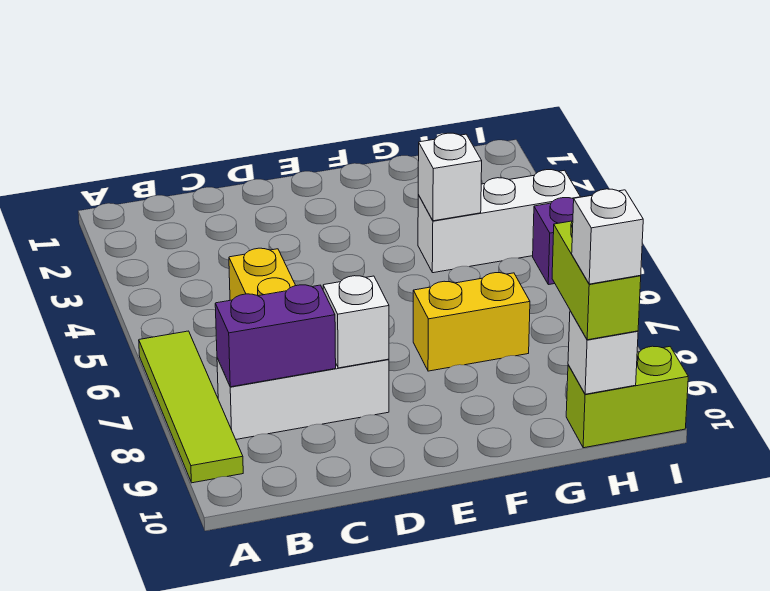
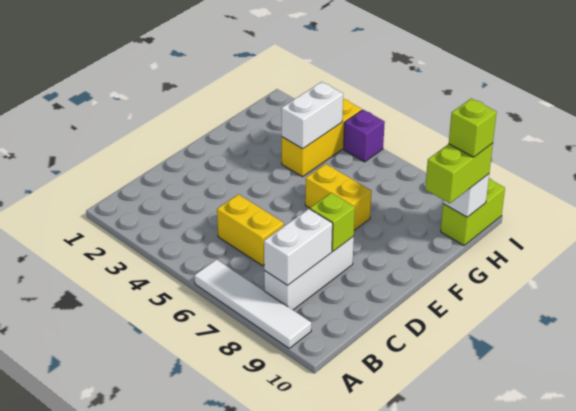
lime tile A6:A9 level 1 -> white tile A6:A9 level 1
purple brick B8:C8 level 2 -> white brick B8:C8 level 2
white brick D8 level 2 -> lime brick D8 level 2
yellow brick F7:G7 level 1 -> yellow brick F6:F7 level 1
white brick G4:I4 level 1 -> yellow brick G4:I4 level 1
white brick G4 level 2 -> white brick G4:H4 level 2
lime brick H9:H10 level 3 -> lime brick G10:H10 level 3
white brick H10 level 4 -> lime brick H10 level 4

